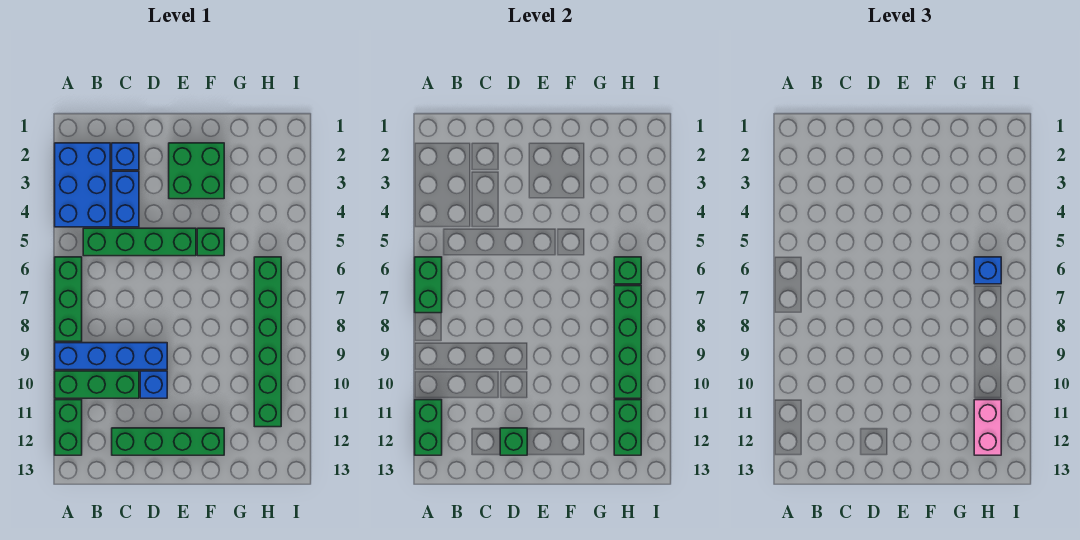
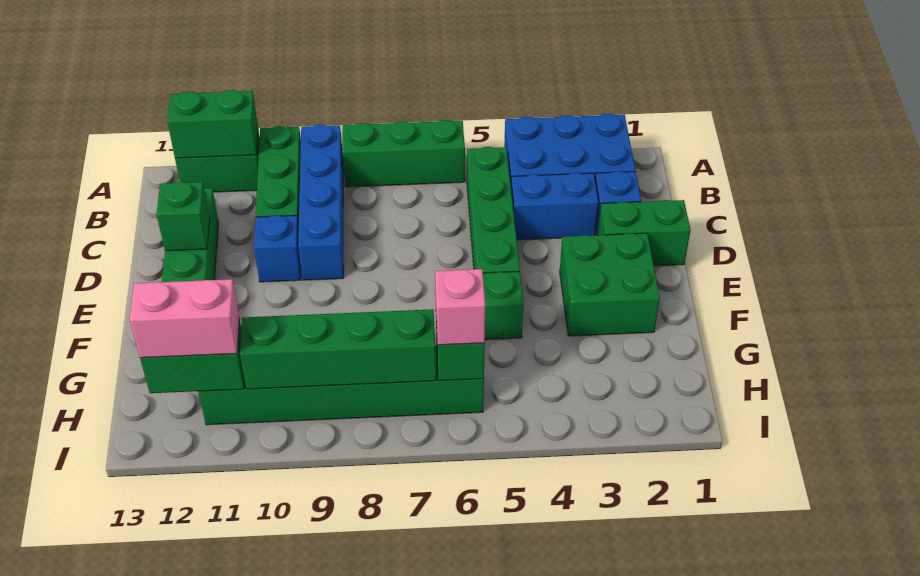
green brick A6:A7 level 2 -> green brick D1:D2 level 1
blue brick H6 level 3 -> pink brick H6 level 3

